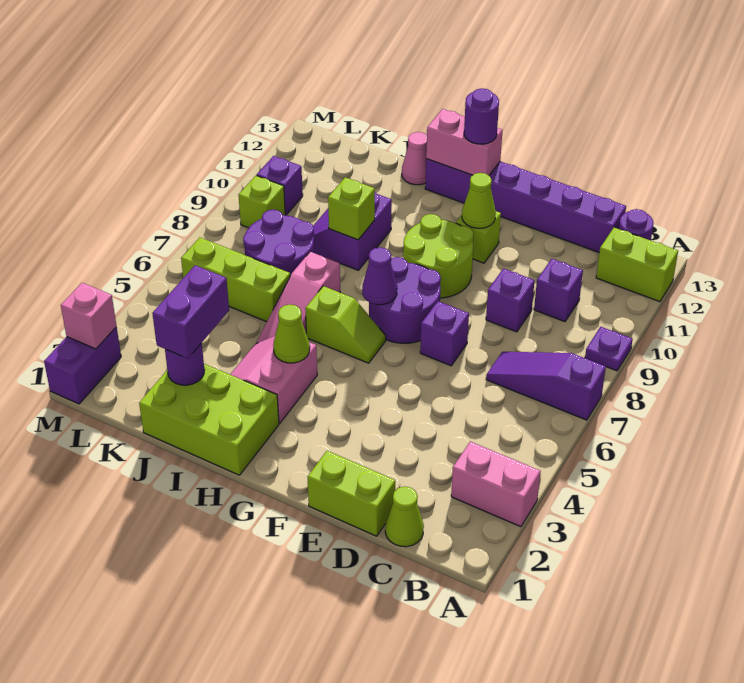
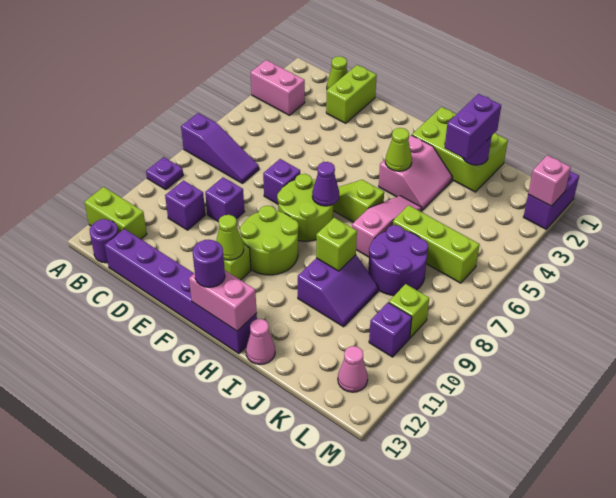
lime brick D1:E1 level 1 -> lime brick D1:D2 level 1
purple round brick F7:G8 level 1 -> lime round brick F7:G8 level 1
none -> pink cone L12 level 1

